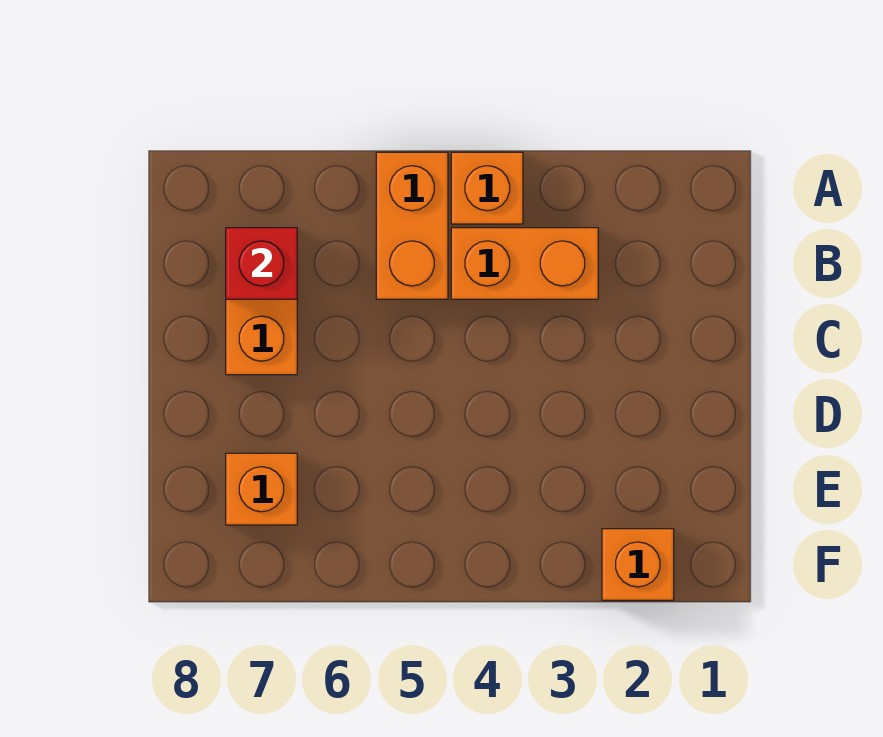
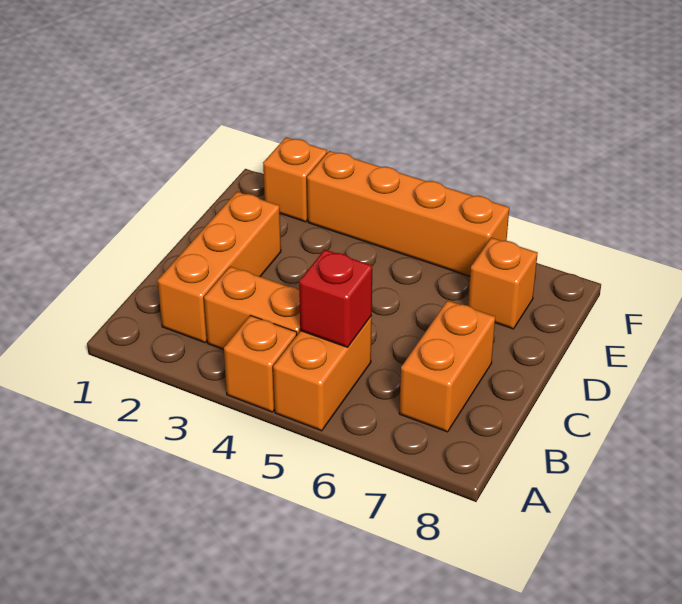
none -> orange brick B2:D2 level 1
red brick B7 level 2 -> red brick B5 level 2
none -> orange brick F3:F6 level 1

